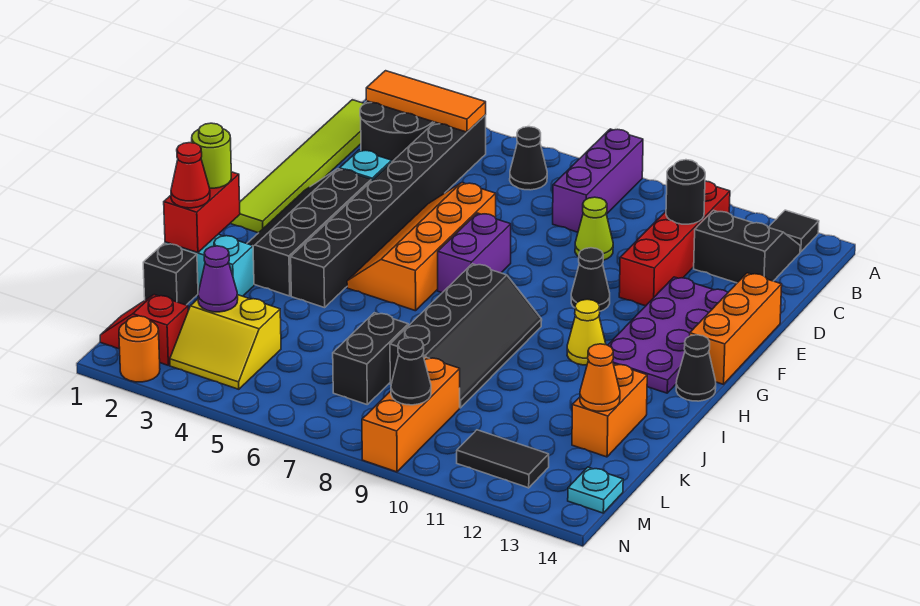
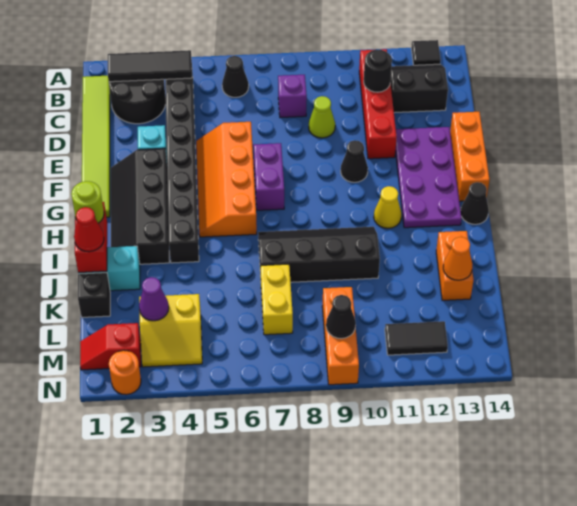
purple brick A8:C8 level 1 -> purple brick C8 level 1
orange tile B2:B4 level 2 -> black tile B2:B4 level 2
black slope H8:K9 level 1 top 8 -> black slope I7:J10 level 1 top J
black brick K7:L7 level 1 -> yellow brick K7:L7 level 1
cyan plate M14 level 1 -> none

